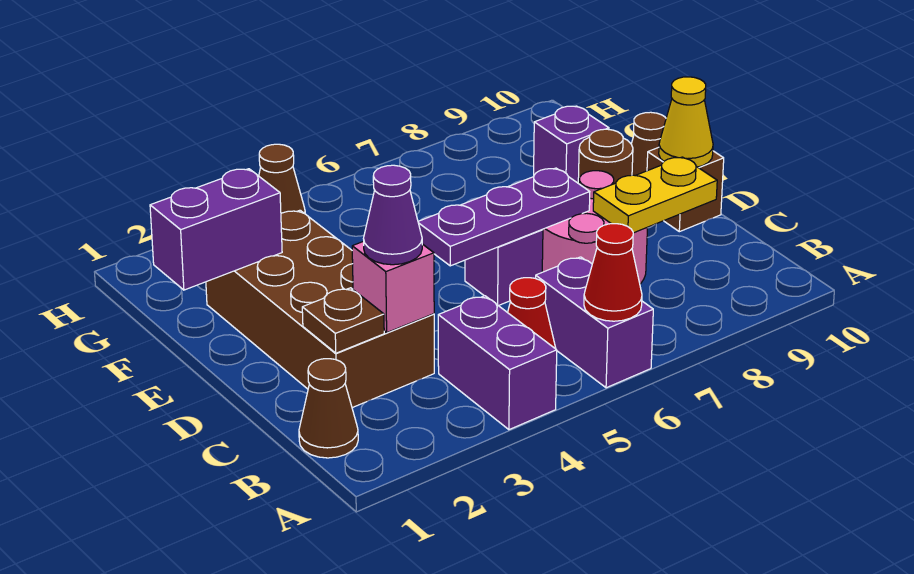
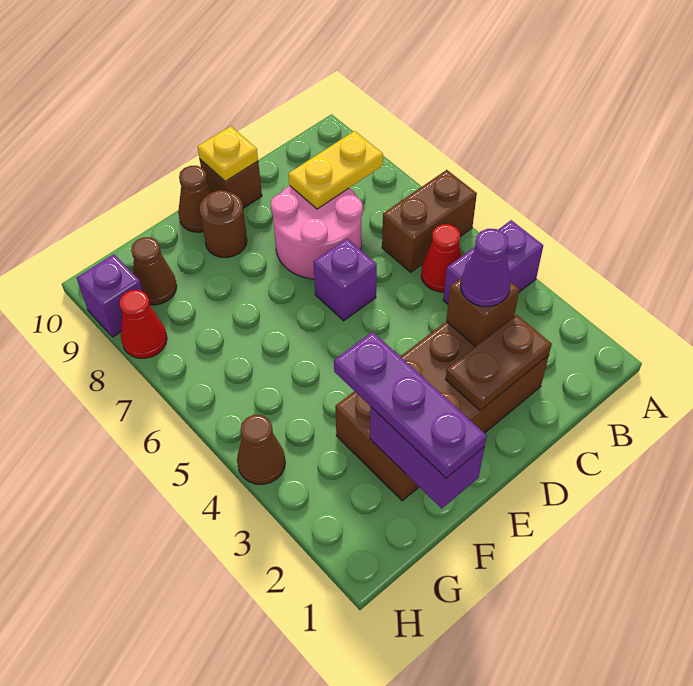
purple brick A6:B6 level 1 -> brown brick A6:B6 level 1
red cone A6 level 2 -> red cone H8 level 1
brown cone B1 level 1 -> brown cone G9 level 1
brown plate C2 level 2 -> brown plate C2:D2 level 2
pink brick C3 level 2 -> brown brick C3 level 2
yellow plate C8:C9 level 2 -> yellow plate B8:C8 level 2
purple plate D5:D7 level 2 -> purple plate F1:F3 level 3
yellow cone D10 level 2 -> yellow plate D10 level 2
purple brick F9 level 1 -> purple brick H9 level 1

